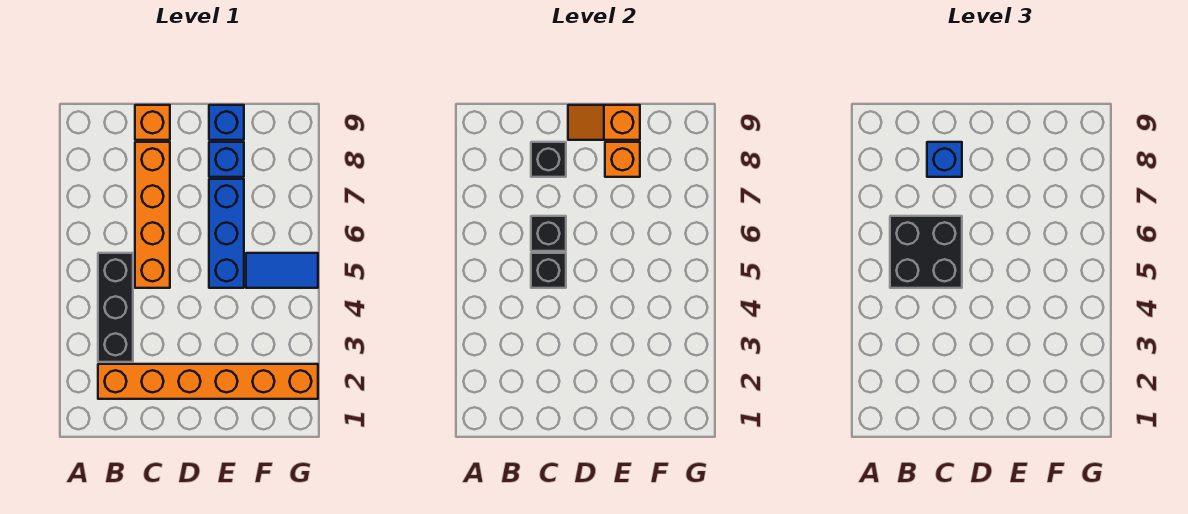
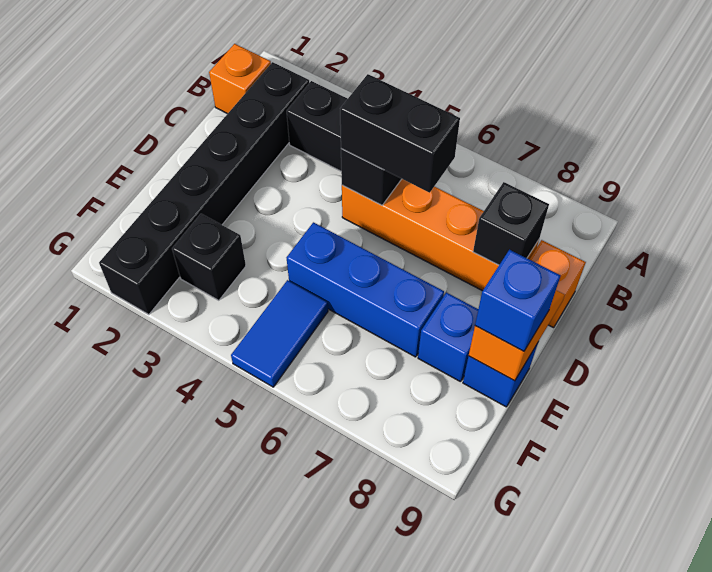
orange brick B2:G2 level 1 -> black brick B2:G2 level 1
black brick B5:C6 level 3 -> black brick C5:C6 level 3
black brick C6 level 2 -> black brick F3 level 1
blue brick C8 level 3 -> blue brick E9 level 3
orange brick E8 level 2 -> orange brick B1 level 1

